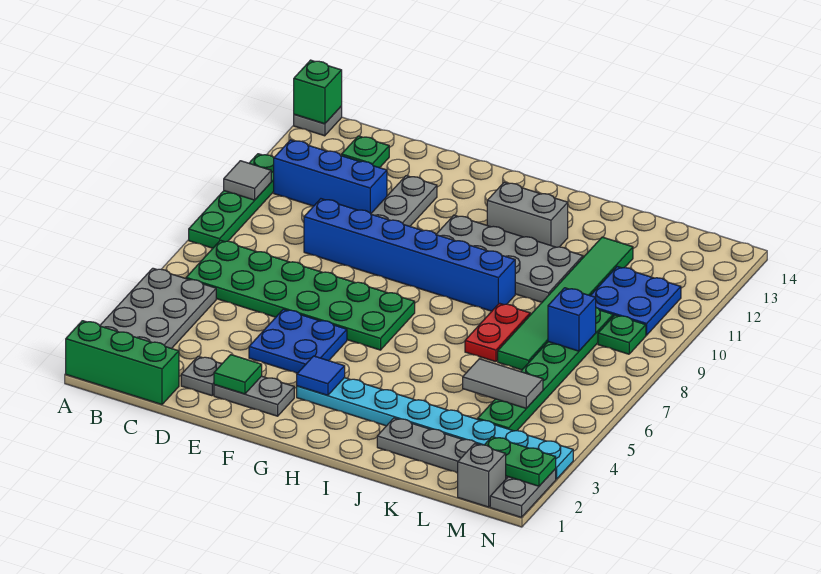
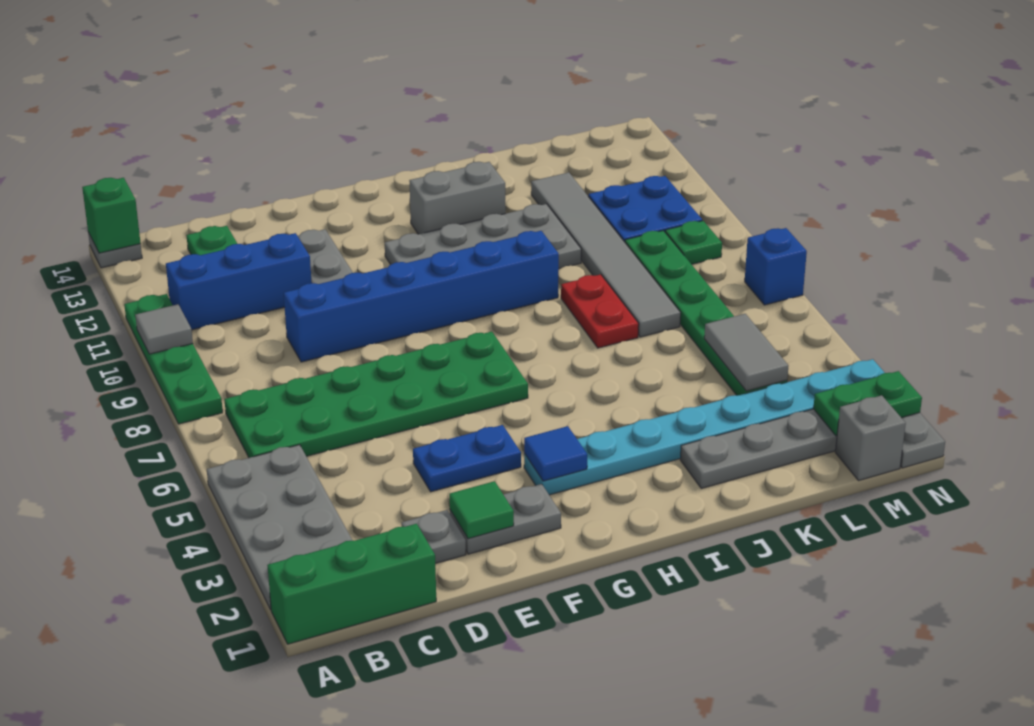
blue plate E4:F5 level 1 -> blue plate E4:F4 level 1
grey tile K5:L5 level 2 -> grey tile L4:L5 level 2
green tile K7:K12 level 1 -> grey tile K7:K12 level 1
blue brick L8 level 2 -> blue brick N7 level 1

